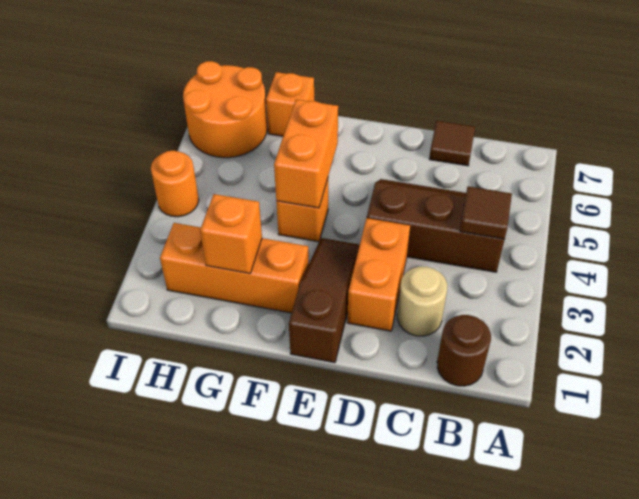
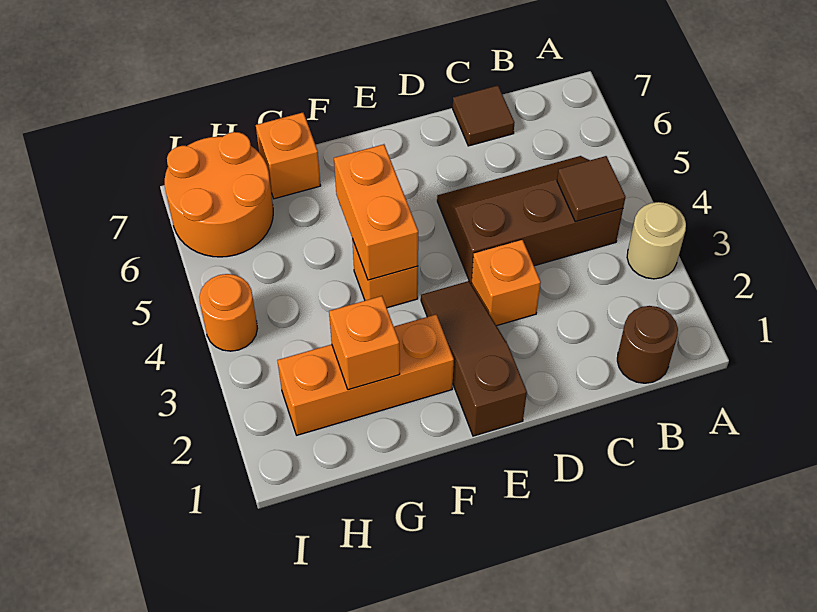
tan round brick C2 level 1 -> tan round brick A3 level 1
orange brick D2:D3 level 1 -> orange brick D3 level 1

